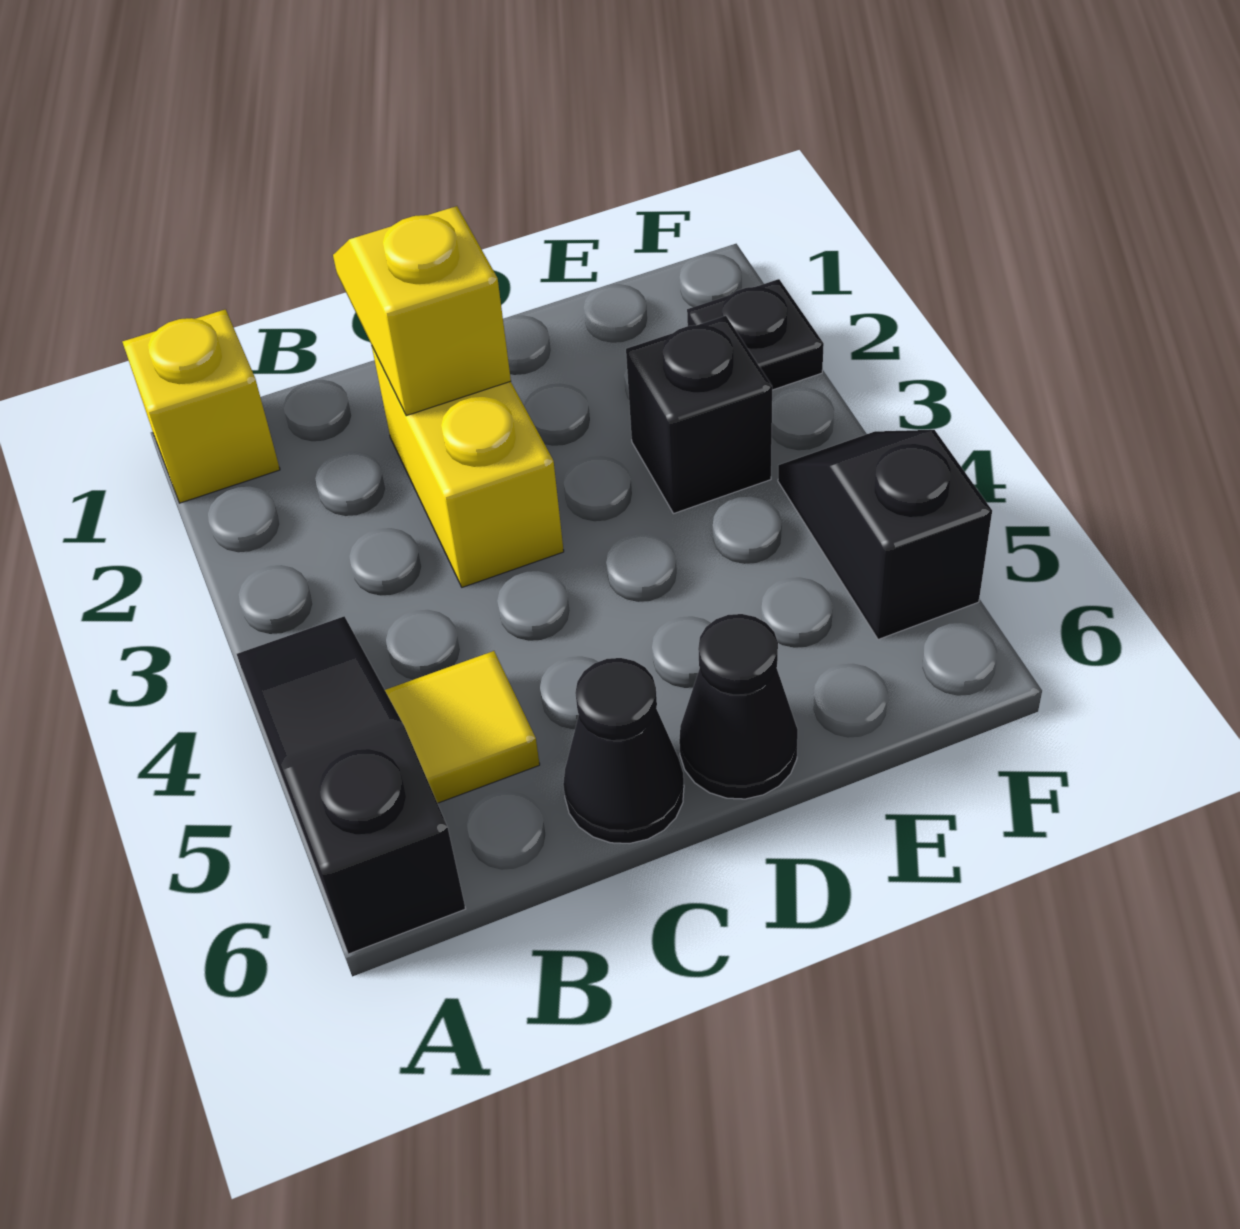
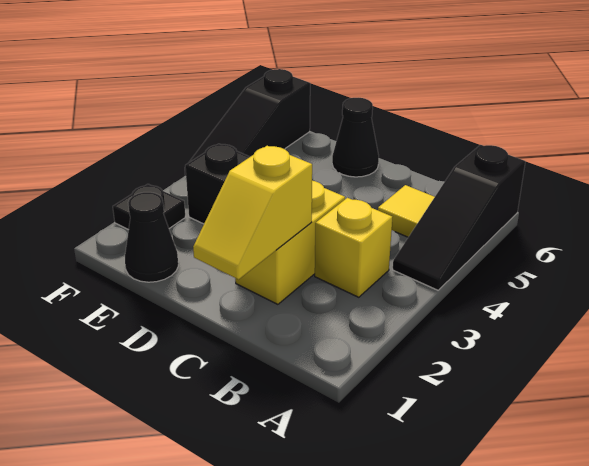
yellow brick A1 level 1 -> yellow brick B3 level 1
black cone C6 level 1 -> black cone E1 level 1
black slope F4:F5 level 1 top 5 -> black slope F4:F6 level 1 top 6

